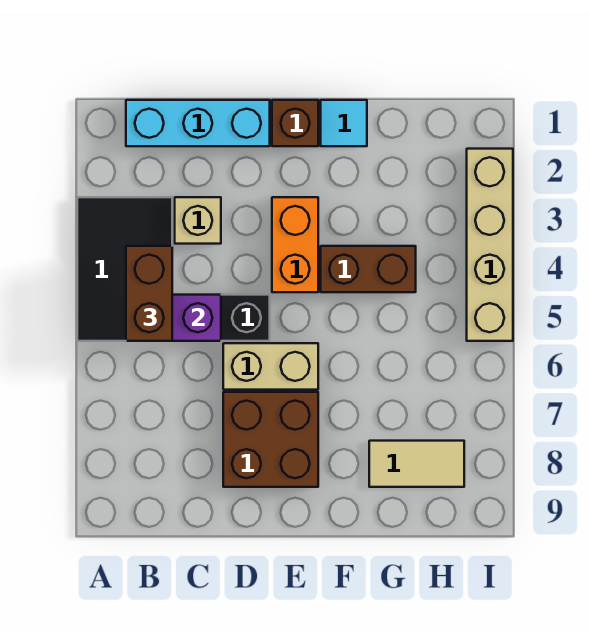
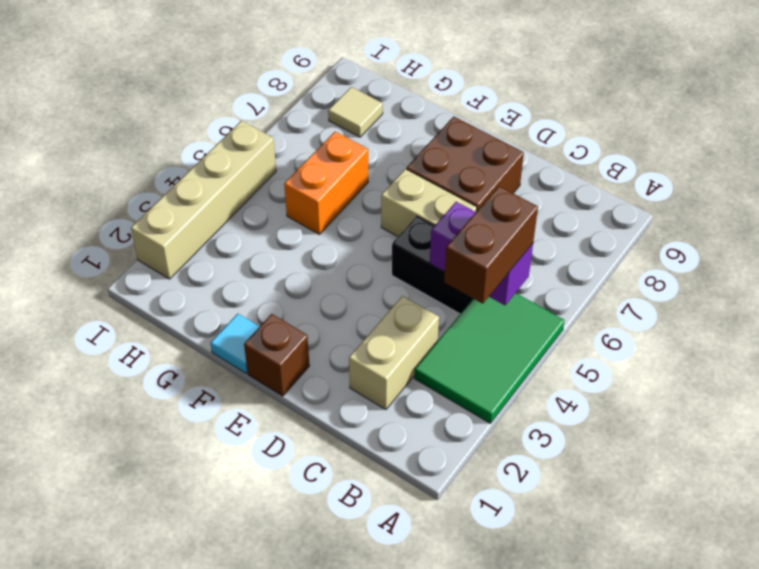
black tile A3:B5 level 1 -> green tile A3:B5 level 1
cyan brick B1:D1 level 1 -> none
tan brick C3 level 1 -> tan brick C2:C3 level 1
orange brick E3:E4 level 1 -> orange brick G5:G6 level 1
brown brick F4:G4 level 1 -> none
tan tile G8:H8 level 1 -> tan tile H8 level 1

